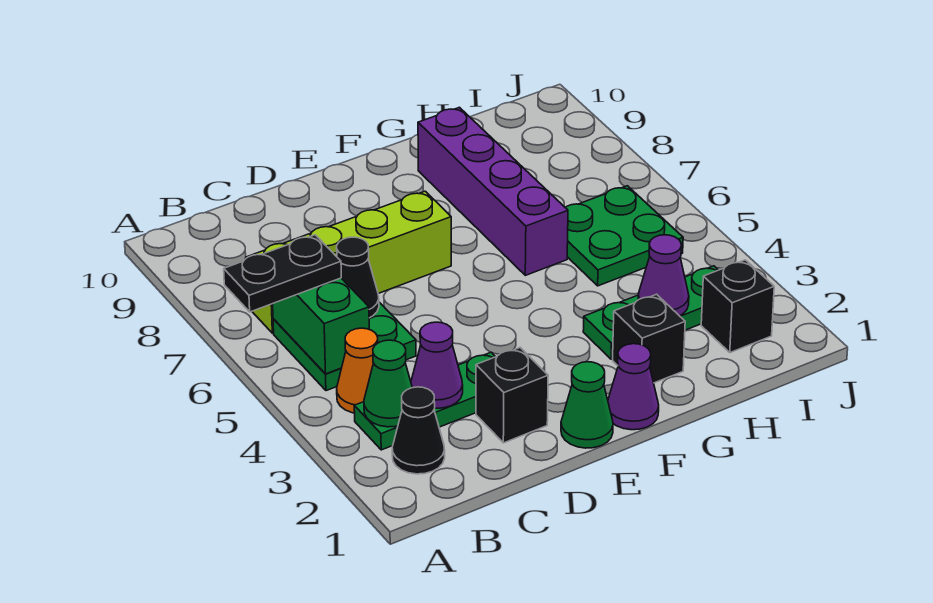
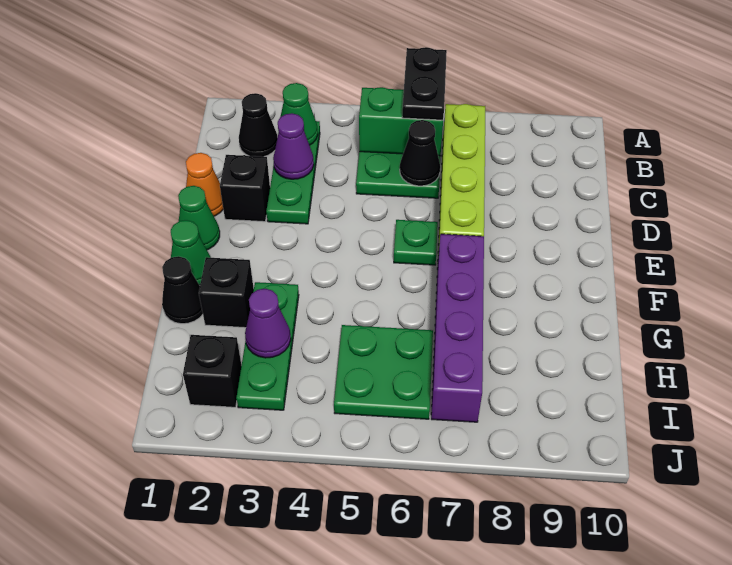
orange cone B4 level 1 -> orange cone D1 level 1
none -> green plate E6 level 1
purple cone F1 level 1 -> green cone F1 level 1
none -> black cone G1 level 1
purple brick G6:G9 level 1 -> purple brick F7:I7 level 1

